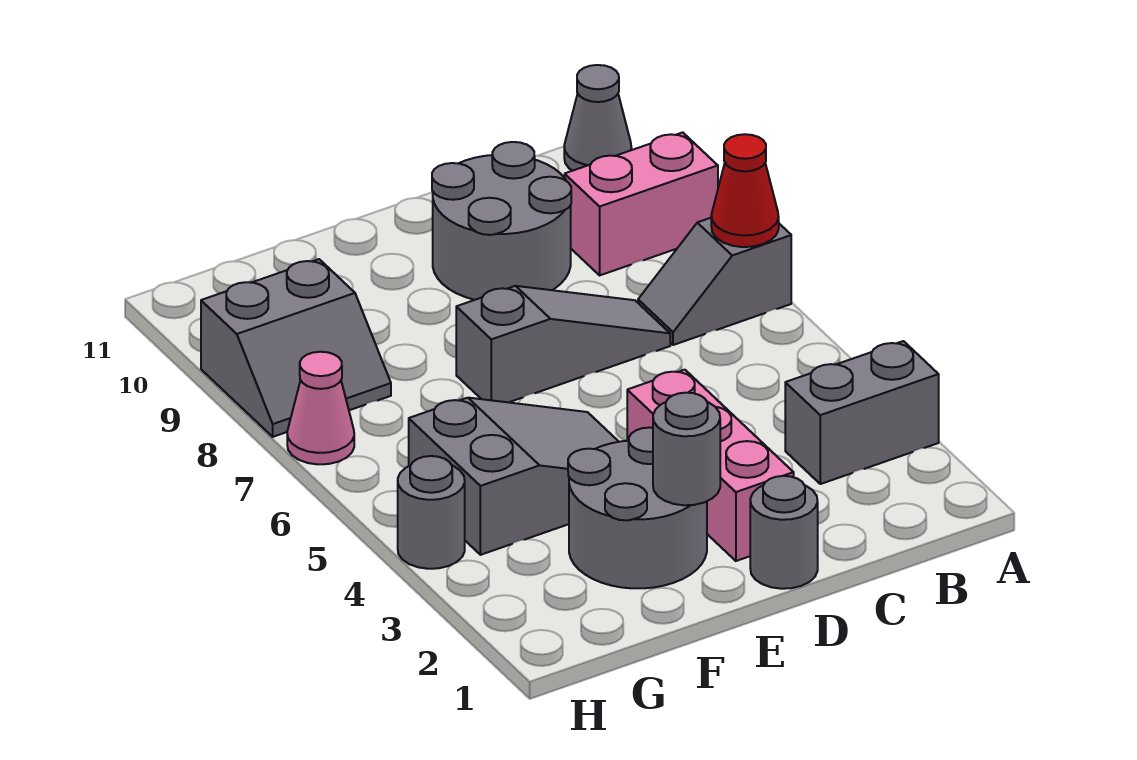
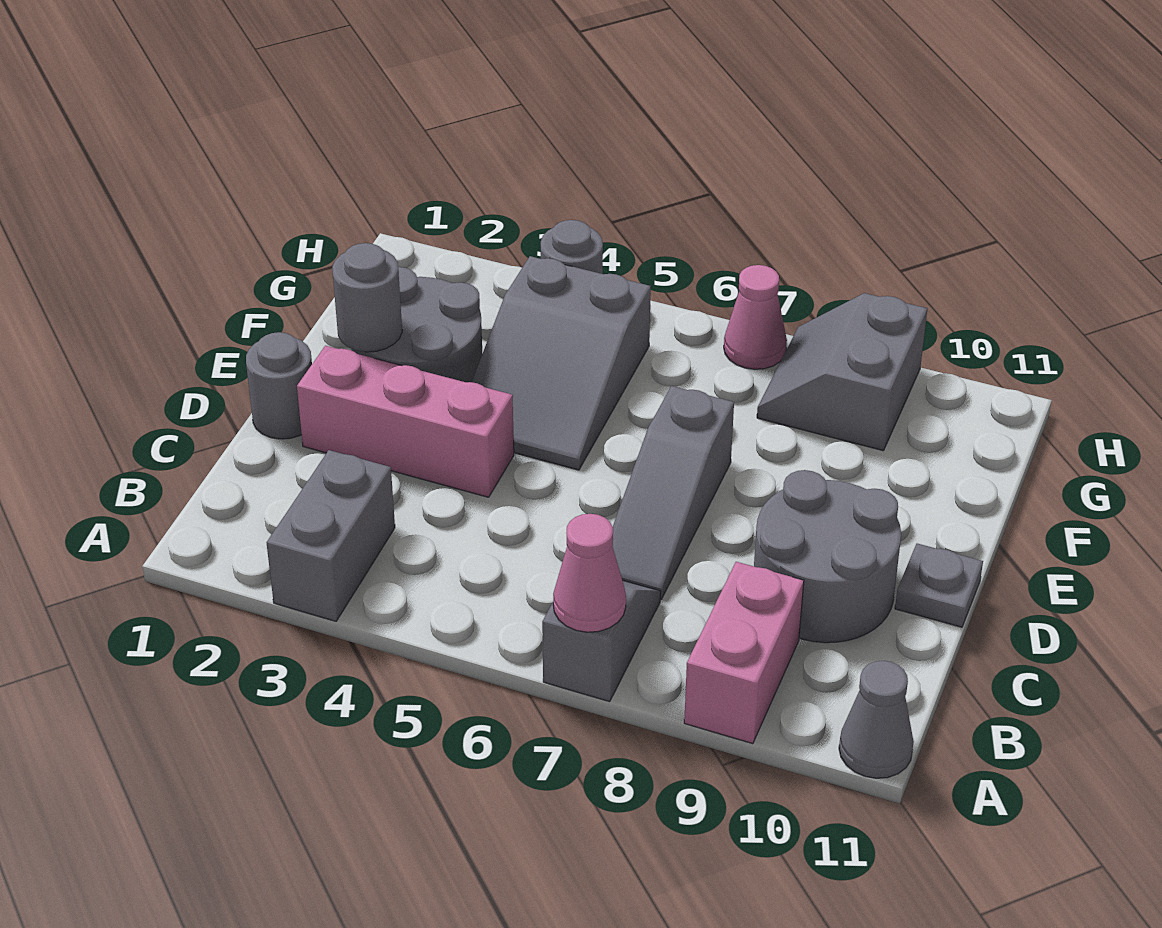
red cone A7 level 2 -> pink cone A7 level 2
none -> grey plate D11 level 1

